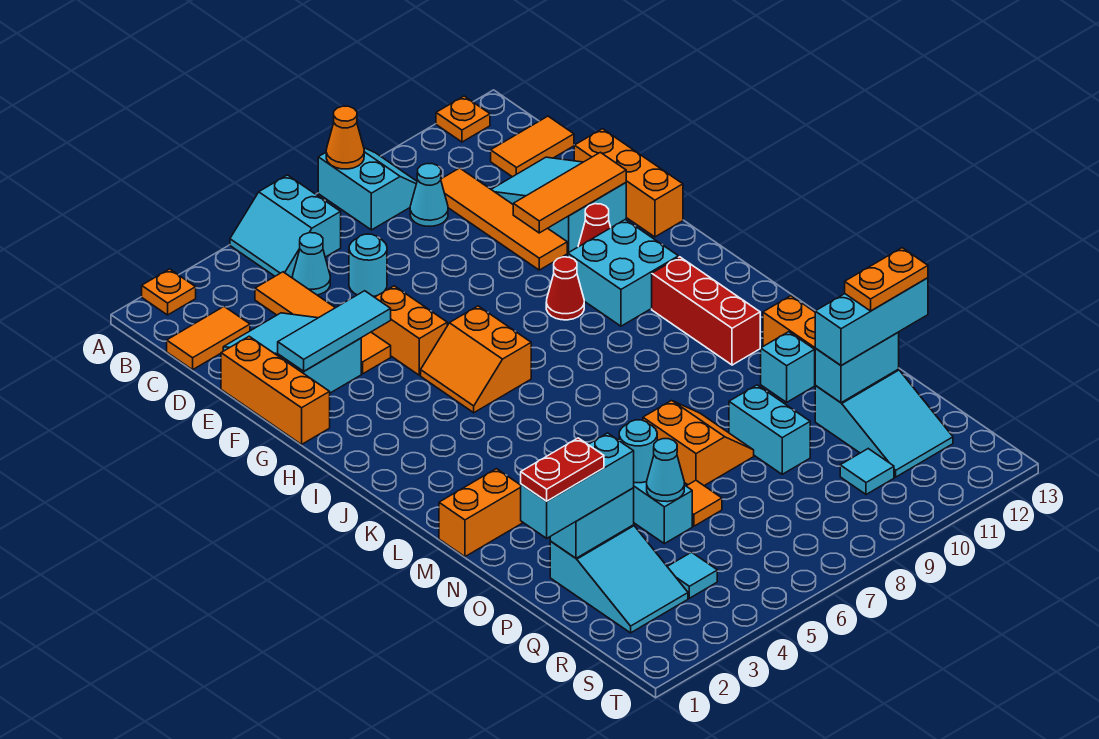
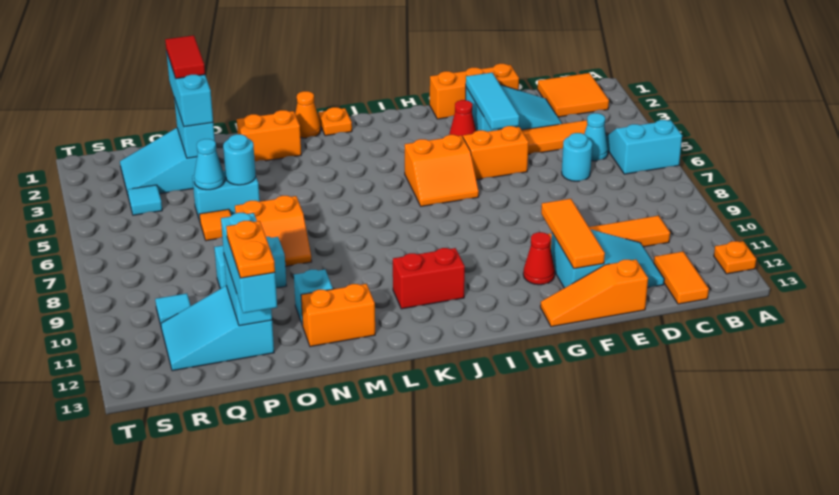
orange plate A2 level 1 -> orange plate K1 level 1
cyan slope A8:B9 level 1 top 8 -> none
orange cone A8 level 2 -> orange cone L1 level 1
orange tile C1:C2 level 1 -> orange tile B1:C2 level 1
cyan cone C9 level 1 -> none
orange brick E13:G13 level 1 -> orange slope E13:G13 level 1 top E
orange slope H5:I6 level 1 top 6 -> orange slope H5:I6 level 1 top 5
red cone H9 level 1 -> red cone G3 level 1
cyan brick H10:I11 level 1 -> none
red brick J11:L11 level 1 -> red brick J11:K11 level 1
orange brick M1:M2 level 1 -> orange brick M2:N2 level 1
red plate P1:P2 level 4 -> red tile P1:P2 level 4

